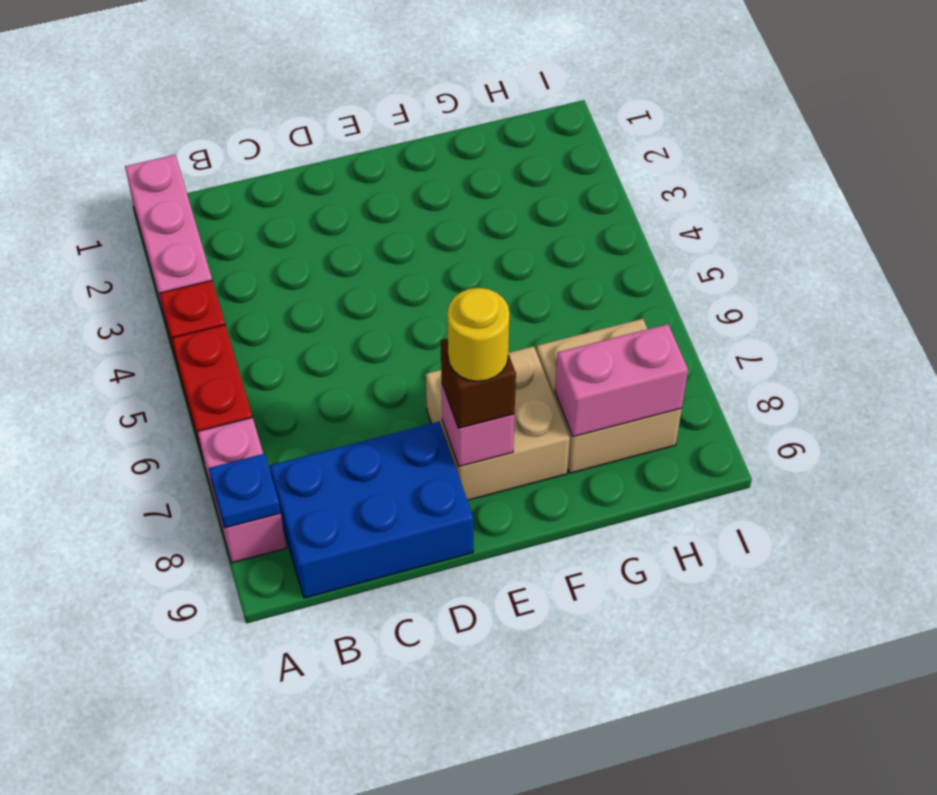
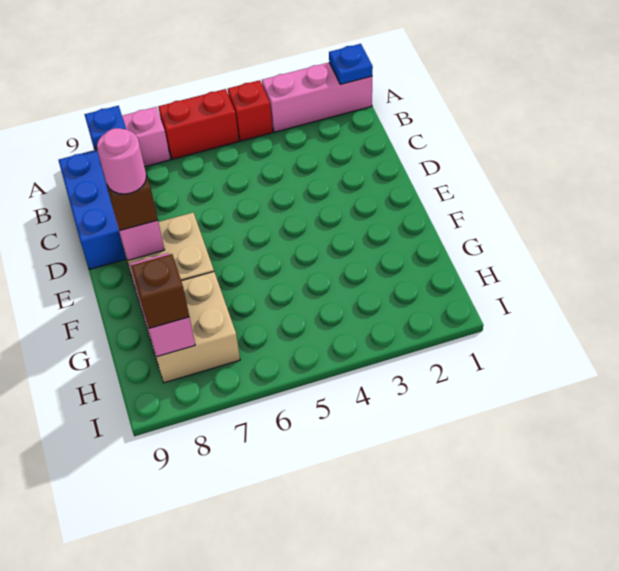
none -> blue plate A1 level 2
yellow round brick E8 level 4 -> pink round brick E8 level 4
none -> brown brick H8 level 3

